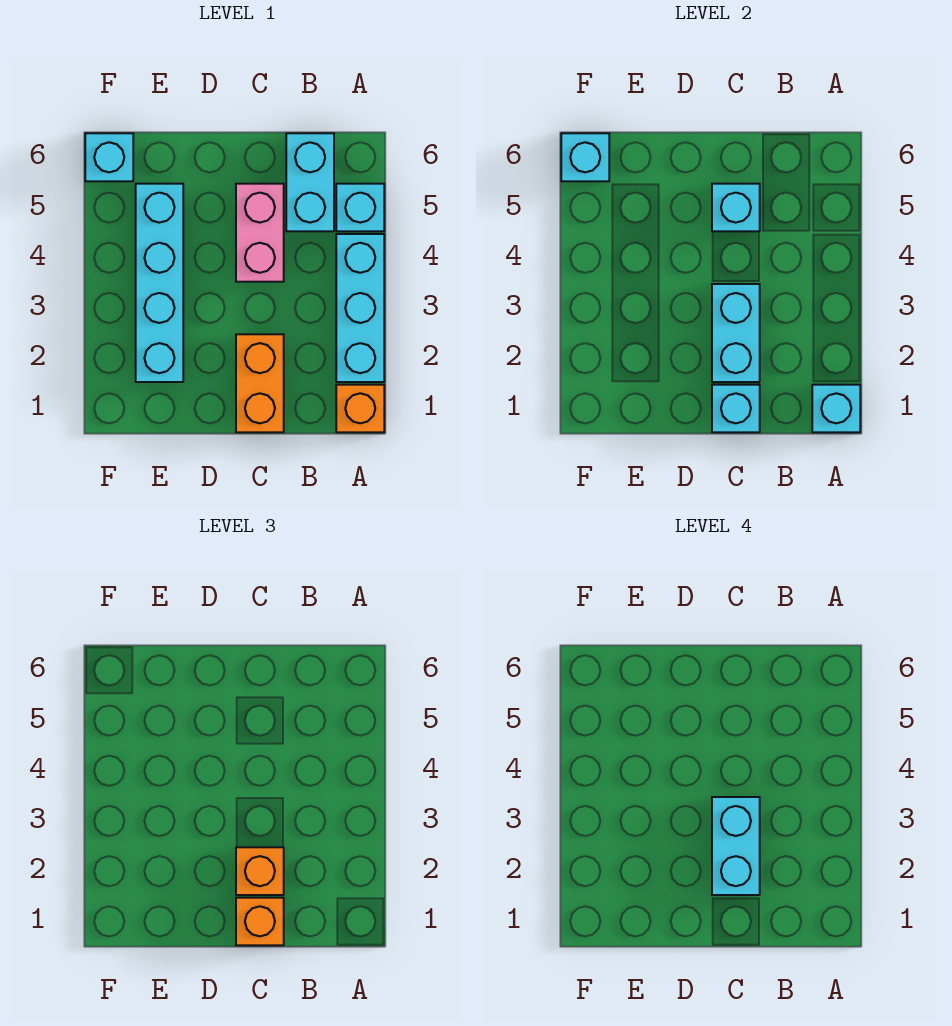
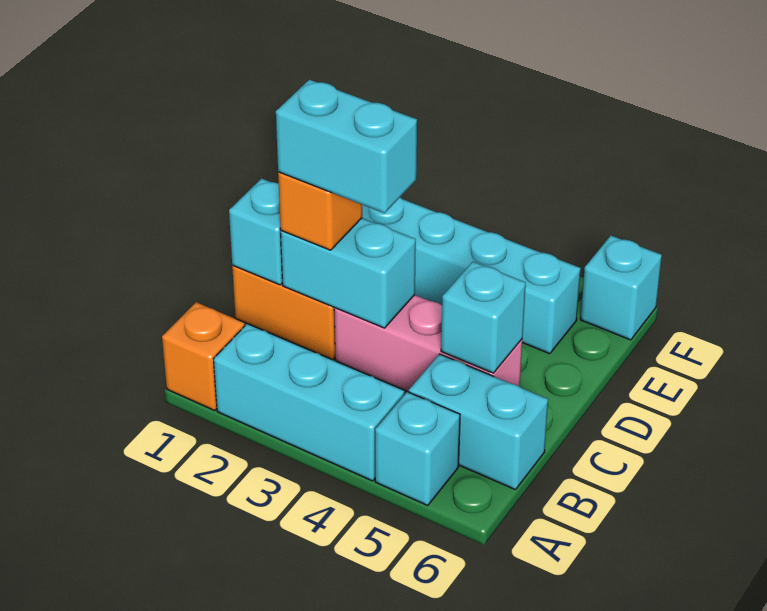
cyan brick A1 level 2 -> none
orange brick C1 level 3 -> none
pink brick C4:C5 level 1 -> pink brick C3:C5 level 1
cyan brick F6 level 2 -> none

